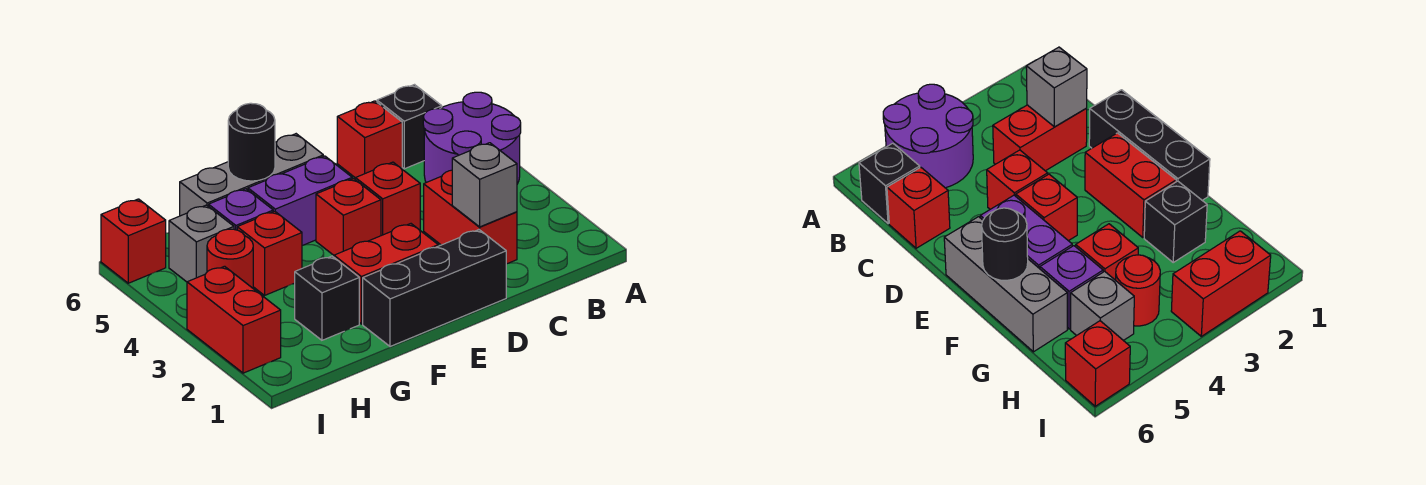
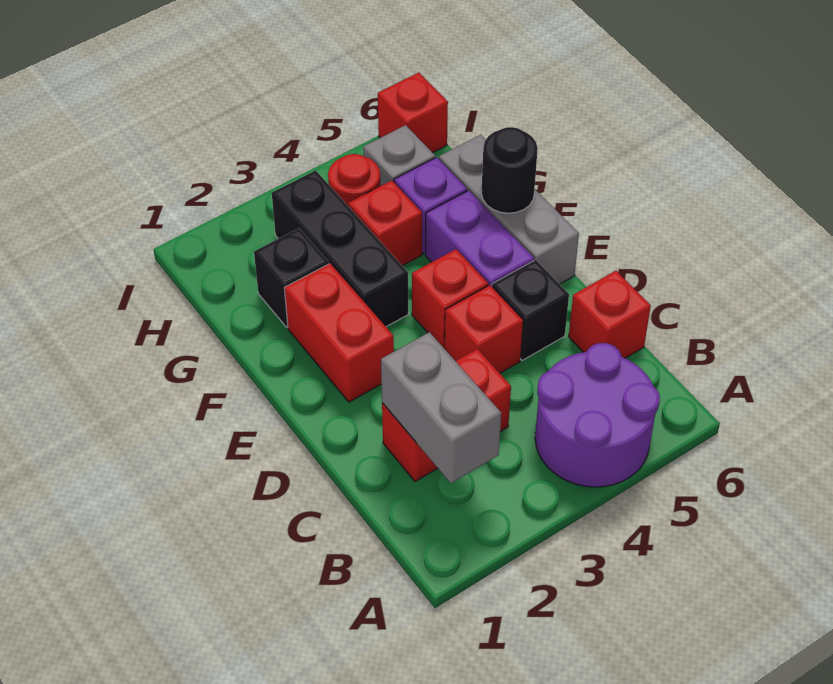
black brick B6 level 1 -> black brick D5 level 1
grey brick C2 level 2 -> grey brick B2:C2 level 2
black brick D1:F1 level 1 -> black brick F3:H3 level 1
red brick I2:I3 level 1 -> none

